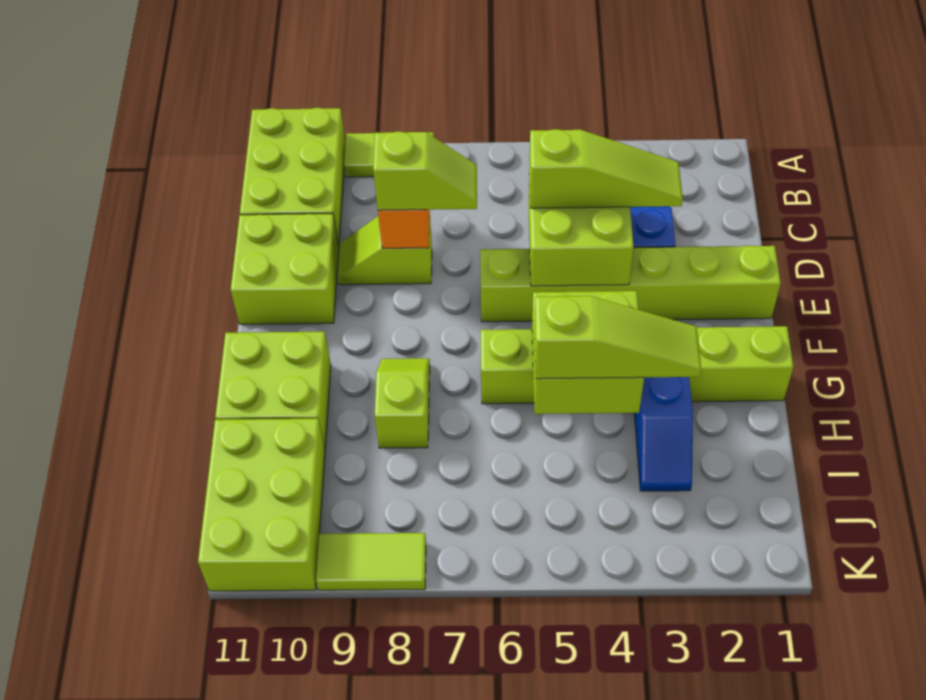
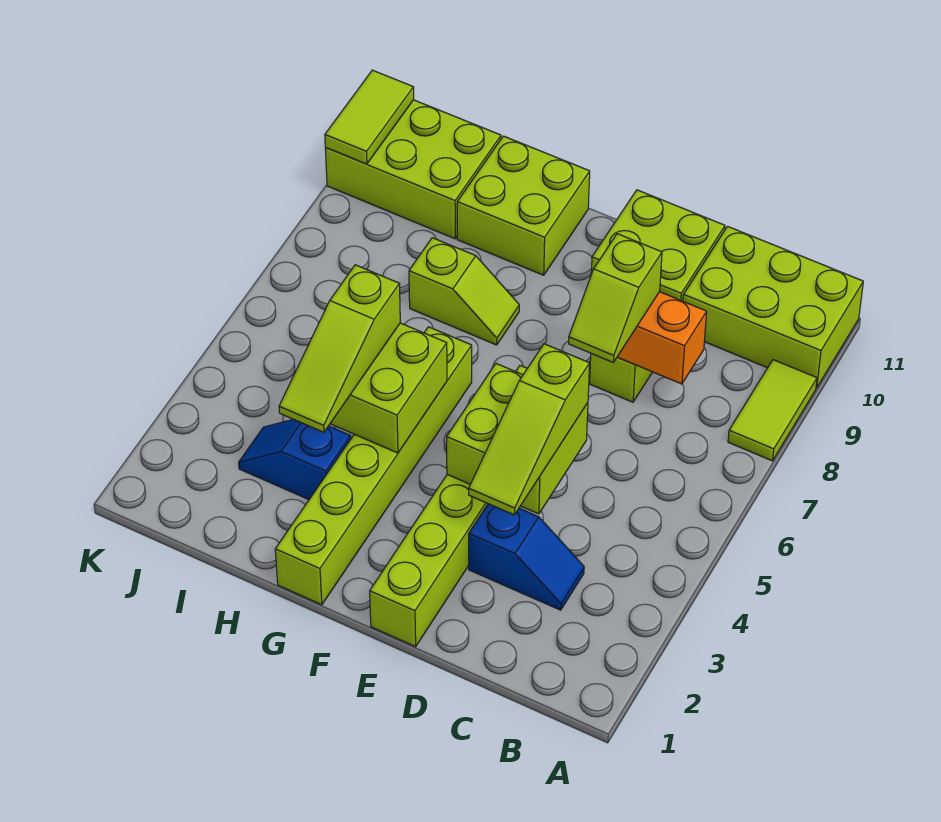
lime tile K8:K9 level 1 -> lime tile K10:K11 level 2

